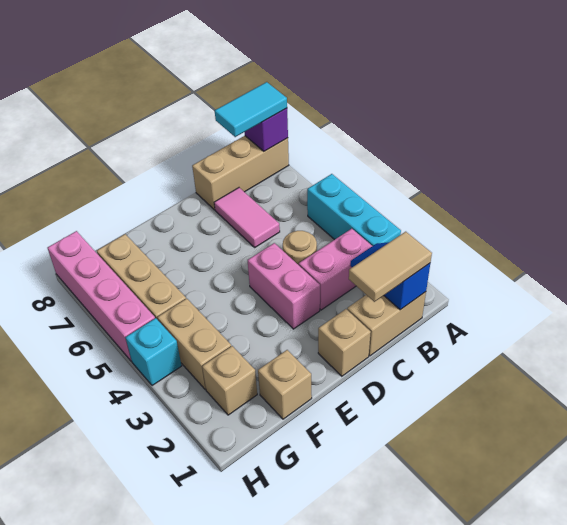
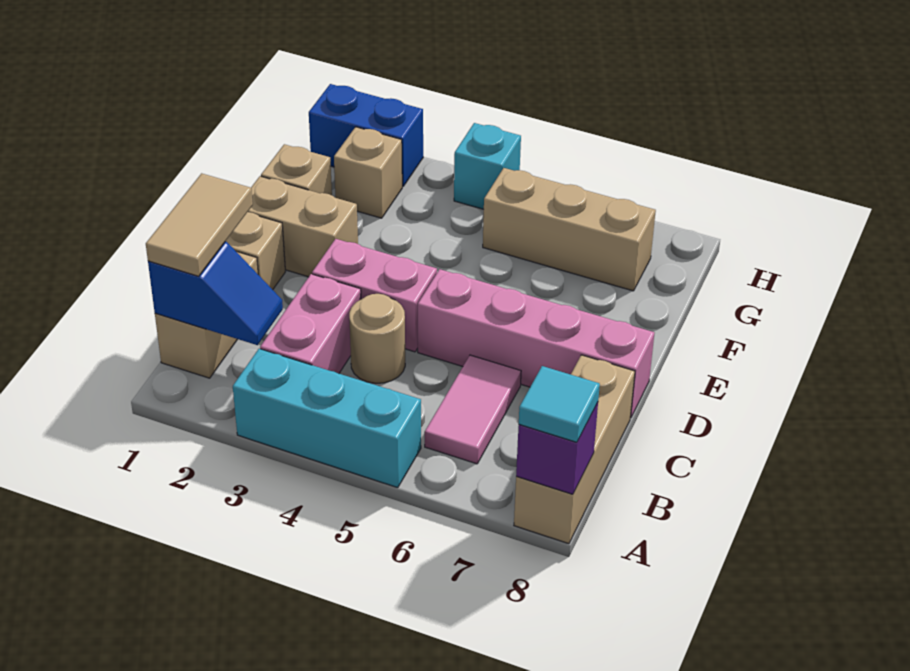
cyan tile A8:B8 level 3 -> cyan tile A8 level 3
pink tile C6:C7 level 1 -> pink tile B6:C6 level 1
tan brick G3:G4 level 1 -> tan brick E1:E2 level 1
none -> blue brick H1:H2 level 1
pink brick H5:H8 level 1 -> pink brick D5:D8 level 1

